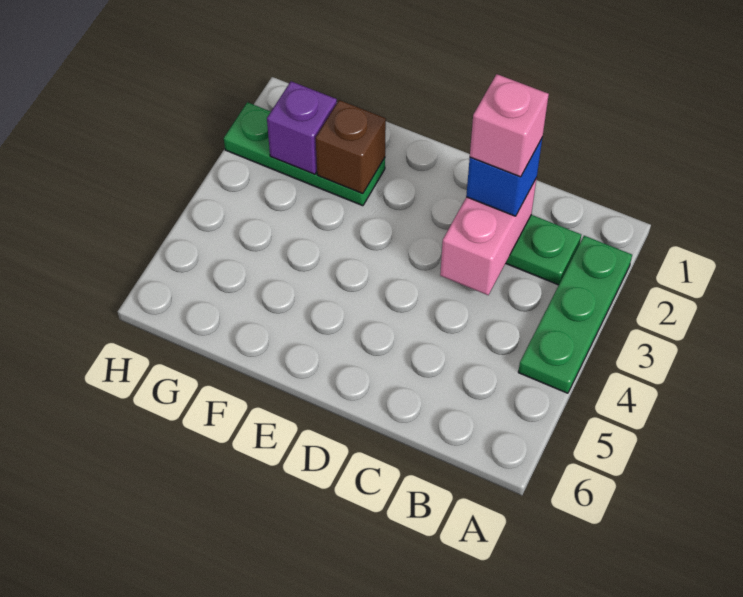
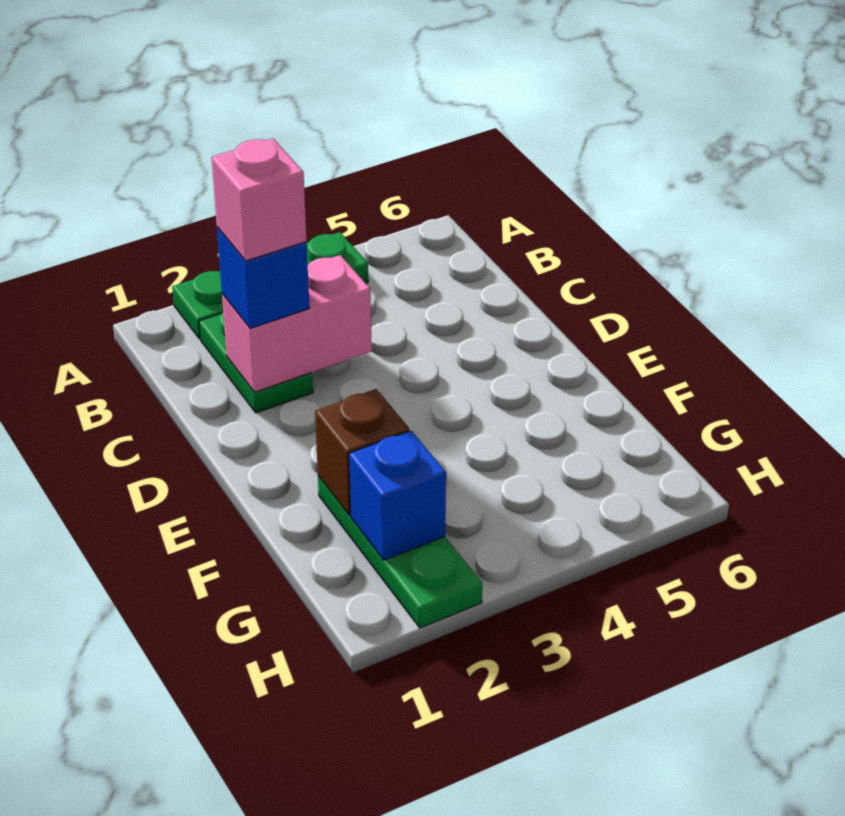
purple brick G2 level 2 -> blue brick G2 level 2

